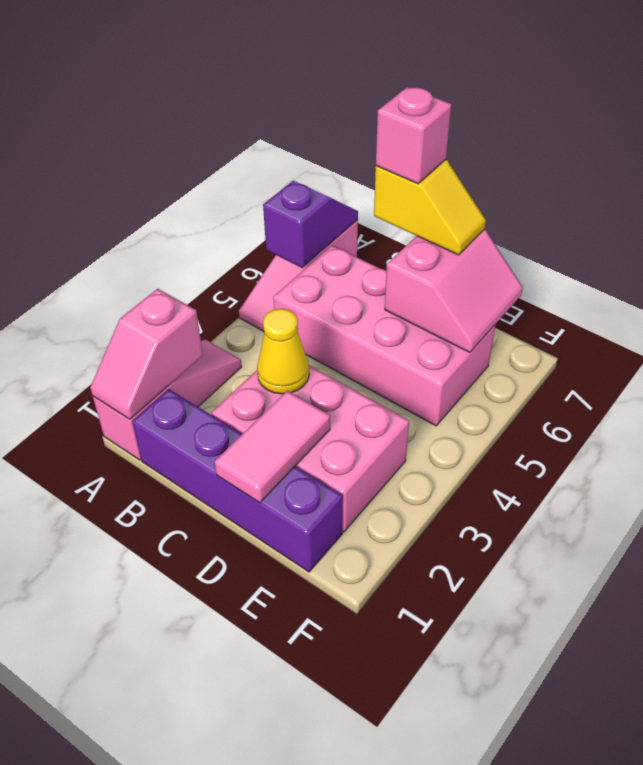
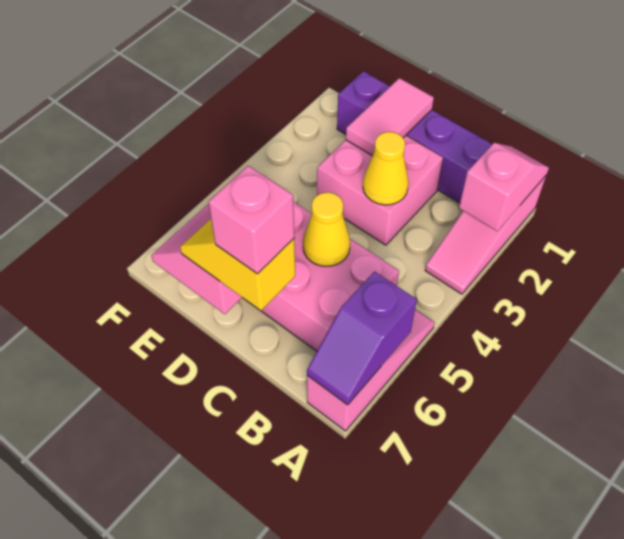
pink brick C2:E3 level 1 -> pink brick C2:D3 level 1
none -> yellow cone C5 level 2

